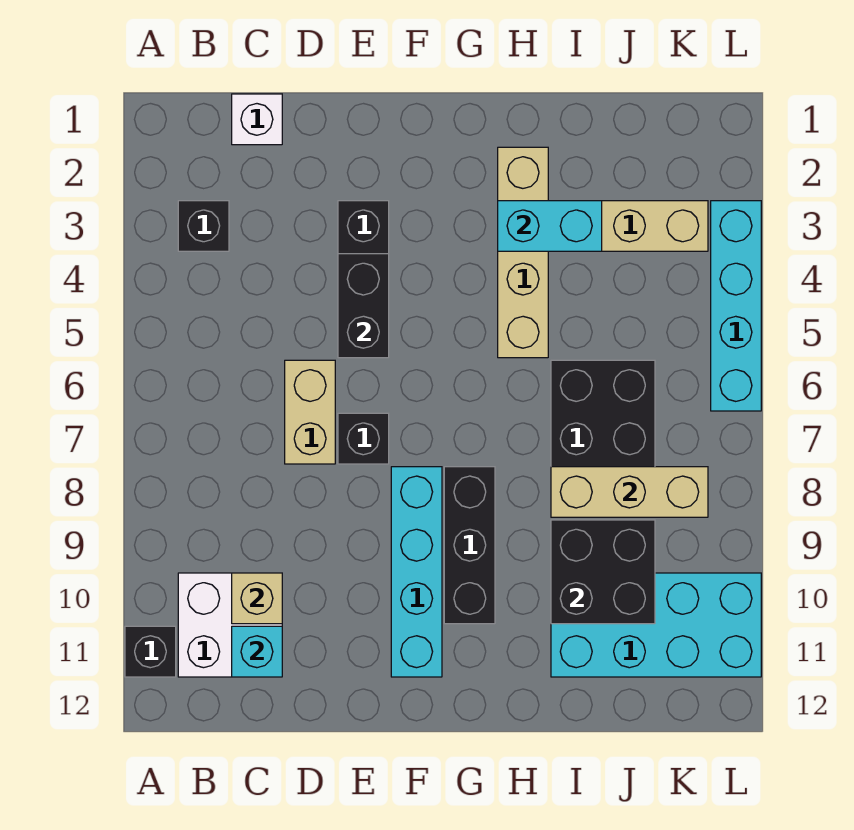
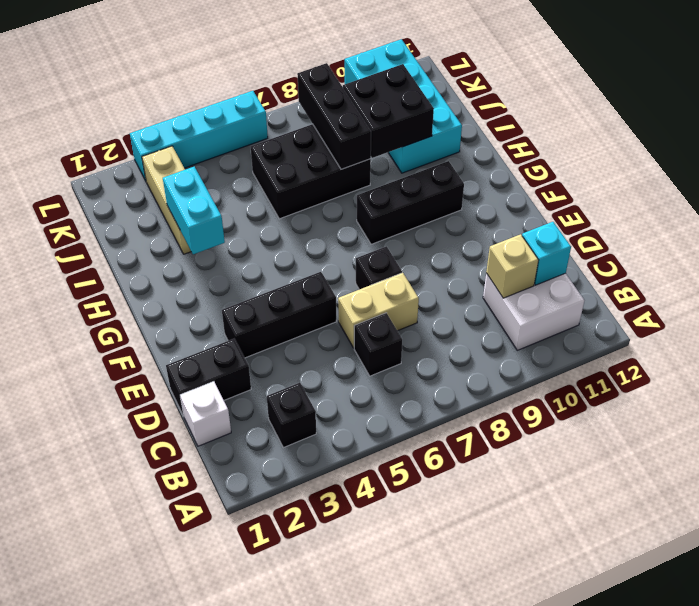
black brick A11 level 1 -> black brick C6 level 1
black brick E4:E5 level 2 -> black brick D1:D2 level 1
cyan brick F8:F11 level 1 -> none
tan brick H2:H5 level 1 -> none
tan brick I8:K8 level 2 -> black brick I8:K8 level 2

